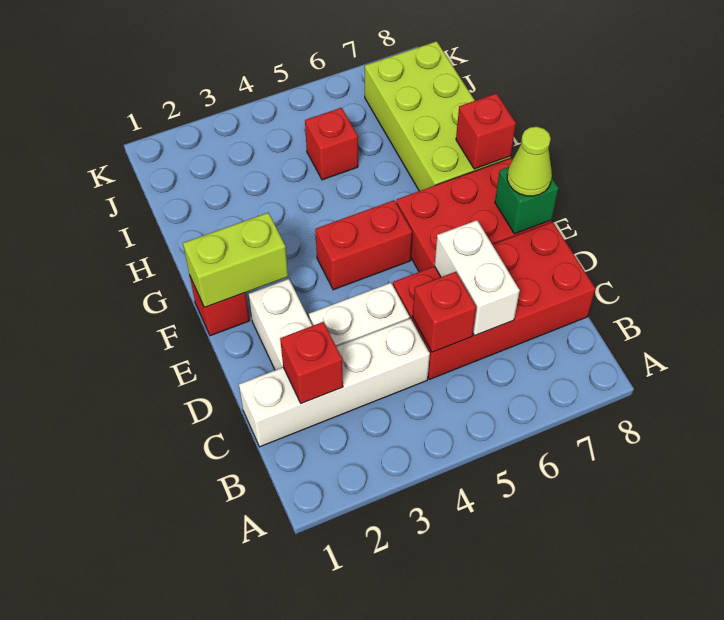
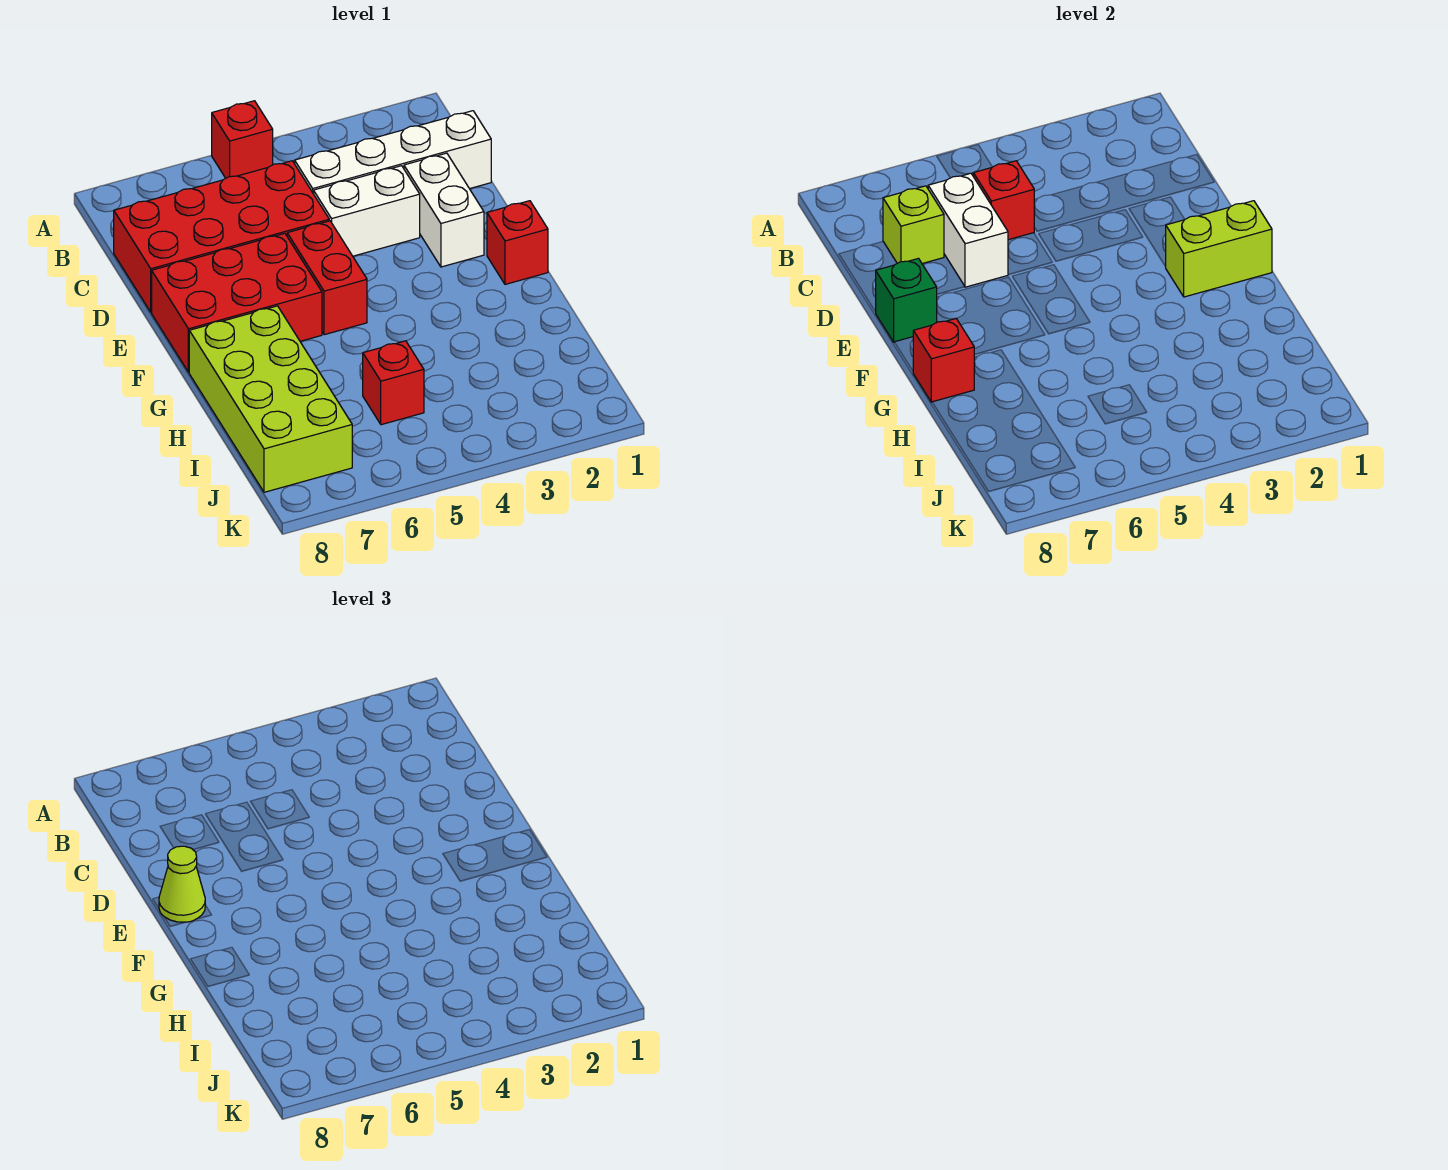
red brick C2 level 2 -> red brick A5 level 1
none -> lime brick C7 level 2
red brick F4:F5 level 1 -> red brick E5:F5 level 1

